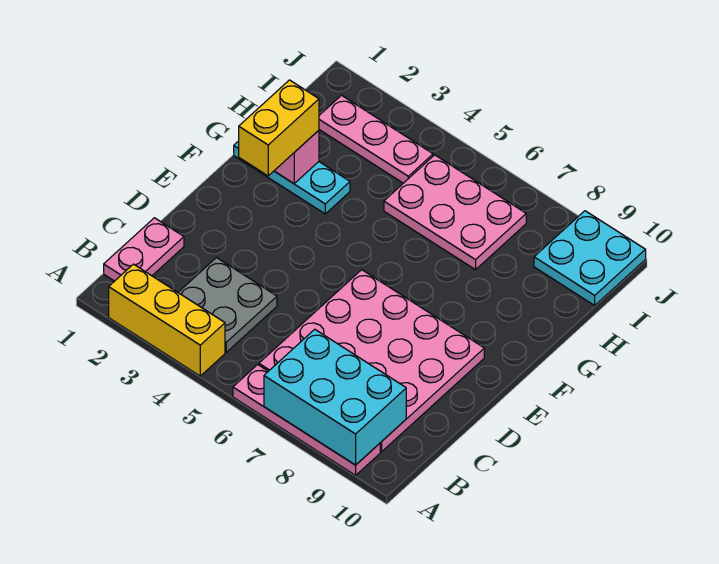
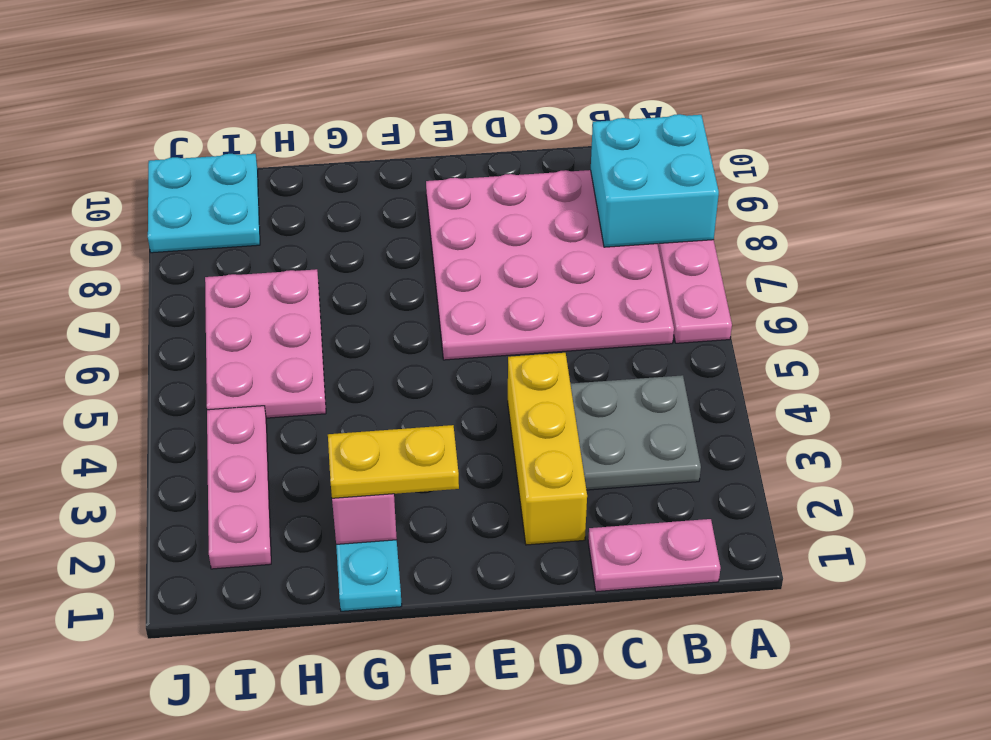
yellow brick A2:A4 level 1 -> yellow brick D2:D4 level 1
cyan brick A7:B9 level 2 -> cyan brick A8:B9 level 2
yellow brick F2:G2 level 3 -> yellow plate F2:G2 level 3

